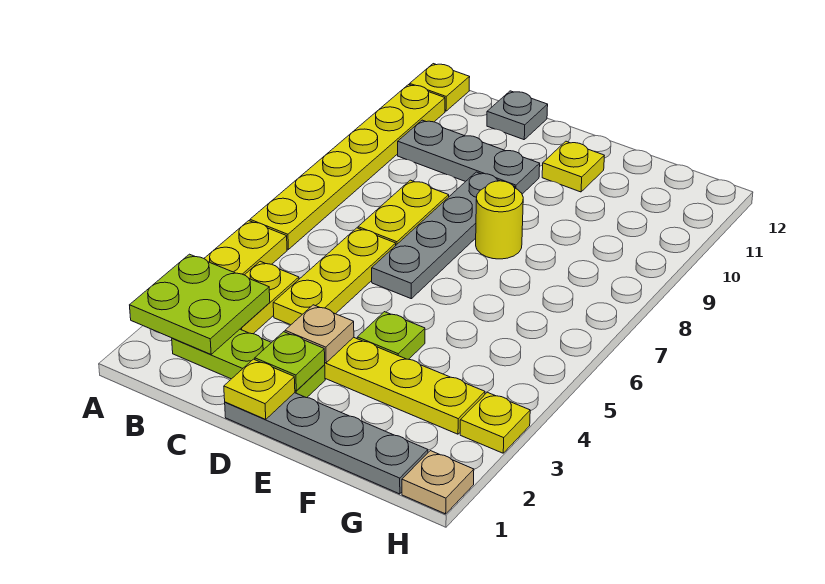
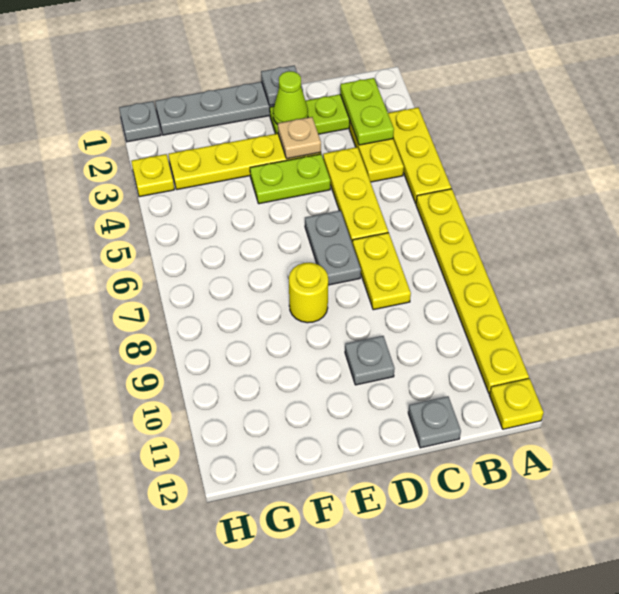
lime plate A2:B3 level 2 -> lime plate B2:B3 level 2
grey plate B10:D10 level 1 -> grey plate D10 level 1
yellow plate D1 level 2 -> grey plate D1 level 2
lime plate D2 level 2 -> lime cone D2 level 2
grey plate D6:D9 level 1 -> grey plate D6:D7 level 1
lime plate E4 level 1 -> lime plate D4:E4 level 1
yellow plate E11 level 1 -> none
tan plate H1 level 1 -> grey plate H1 level 1

